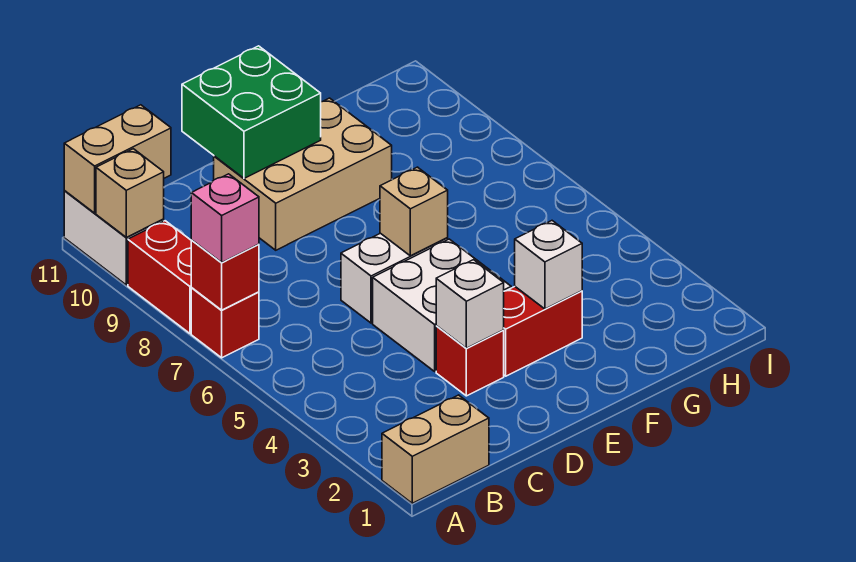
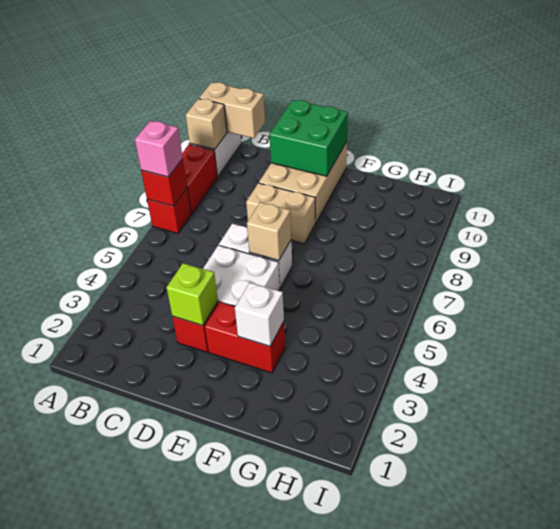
tan brick A1:B1 level 1 -> tan brick D8:E8 level 1
white brick D3 level 2 -> lime brick D3 level 2
tan brick D9:F10 level 1 -> tan brick D9:E11 level 1

